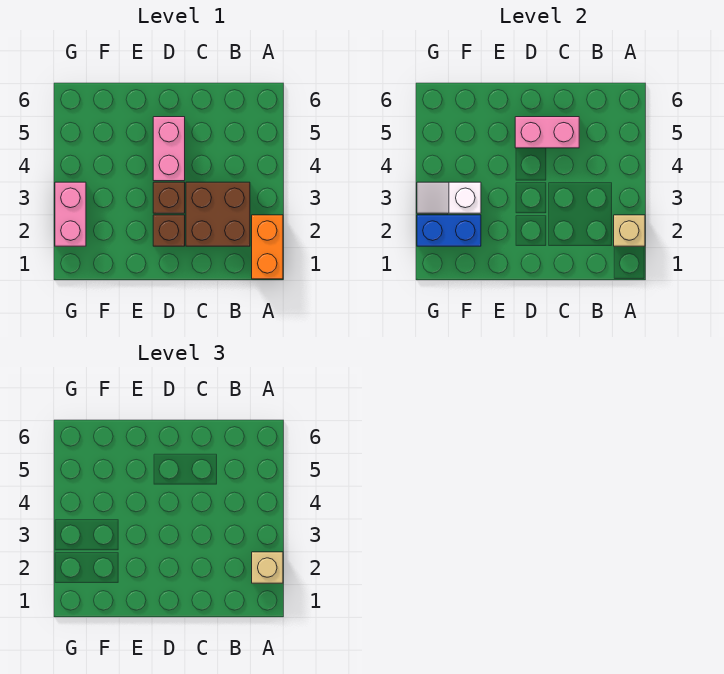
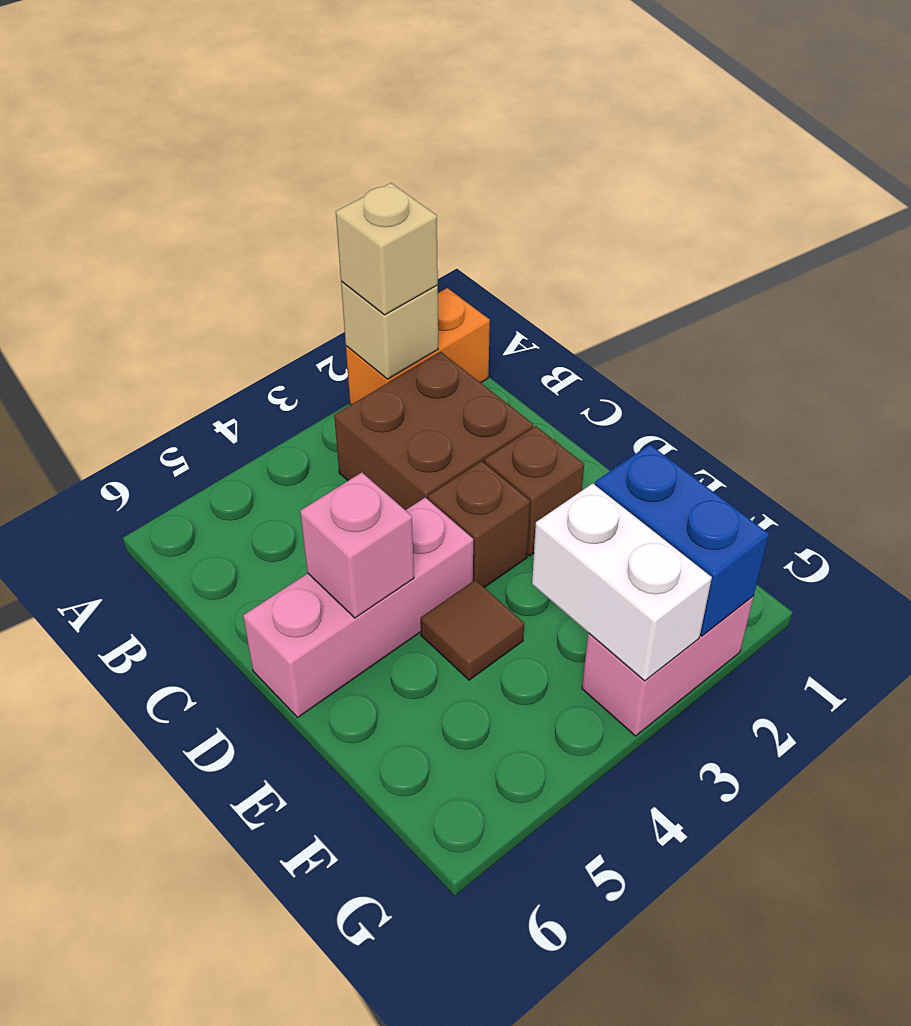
pink brick C5:D5 level 2 -> pink brick D5 level 2
pink brick D4:D5 level 1 -> pink brick D4:D6 level 1
none -> brown tile E4 level 1
white slope F3:G3 level 2 top F -> white brick F3:G3 level 2

